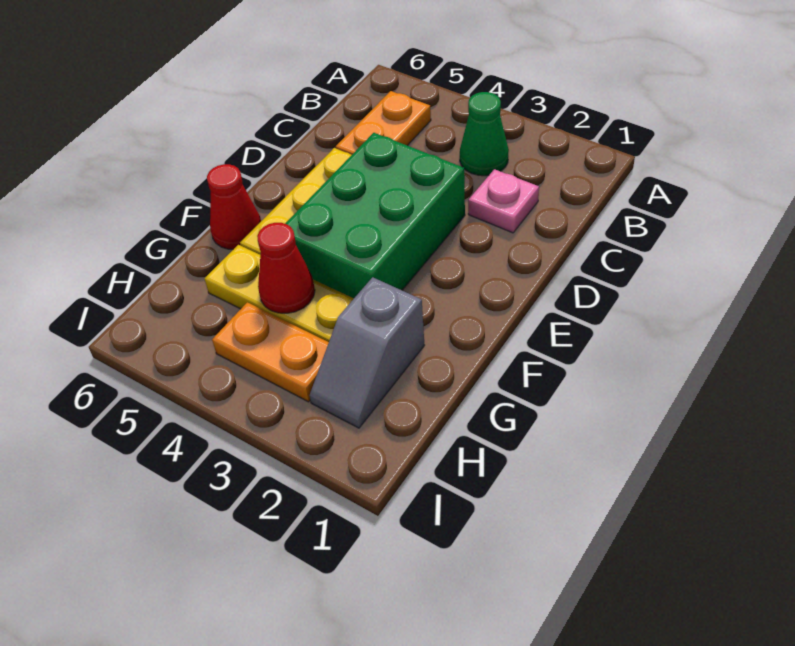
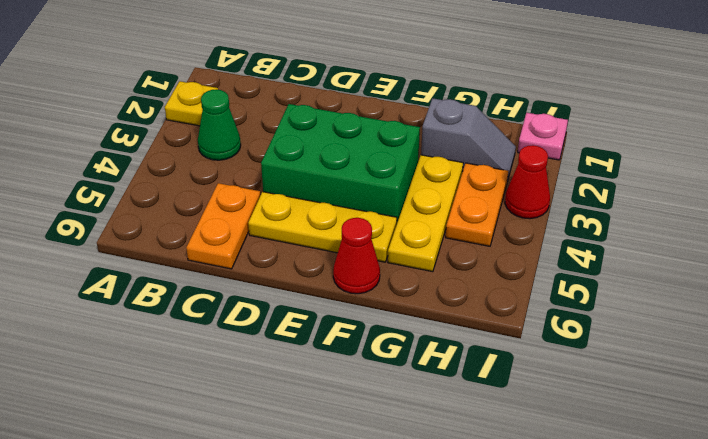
none -> yellow plate A2 level 1
orange plate B5:C5 level 1 -> orange plate C5:C6 level 1
pink plate C2 level 1 -> pink plate I1 level 1
red cone G4 level 2 -> red cone I3 level 1

